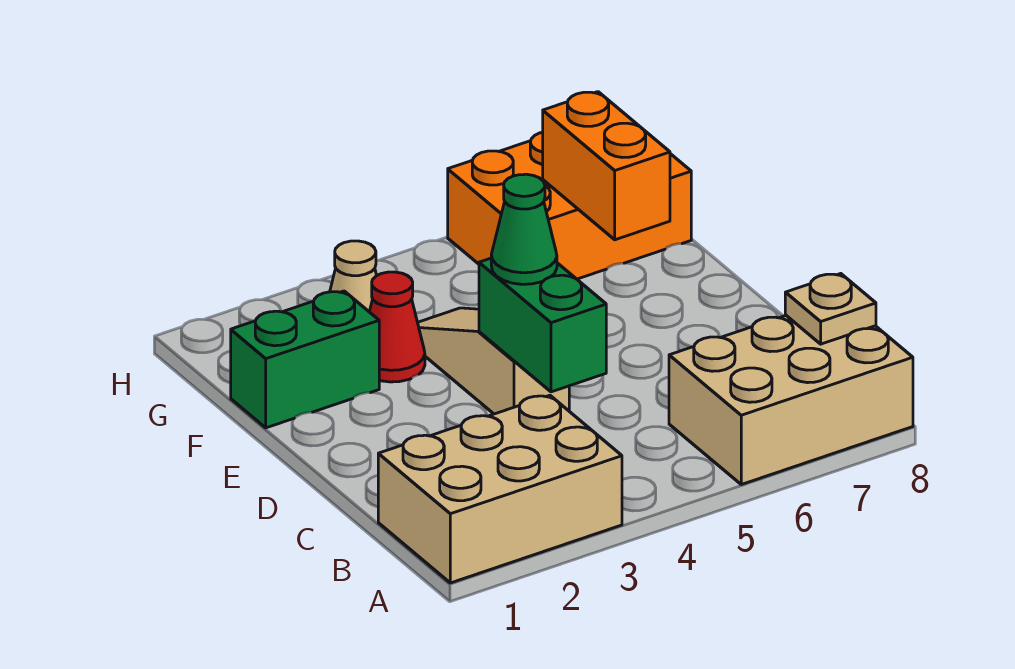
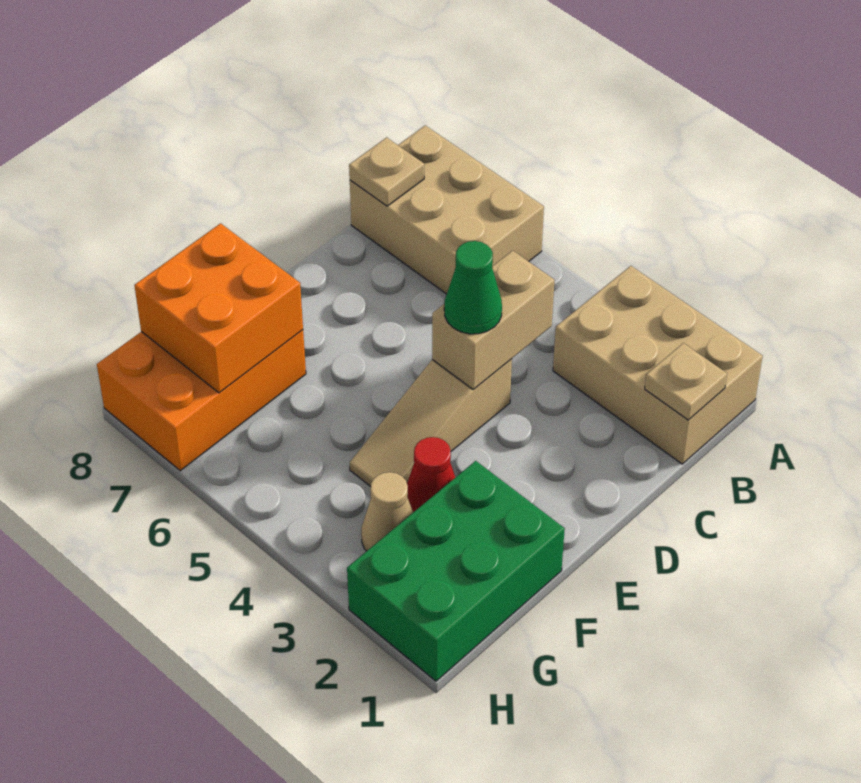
none -> tan plate B1 level 2
green brick C4:D4 level 2 -> tan brick C4:D4 level 2
green brick F1:F2 level 1 -> green brick F1:H2 level 1
orange brick F7:G7 level 2 -> orange brick F7:G8 level 2
orange brick G6:H8 level 1 -> orange brick F7:H8 level 1

